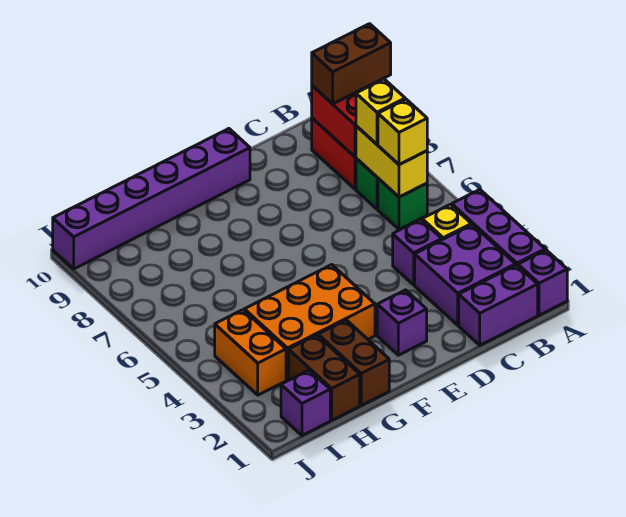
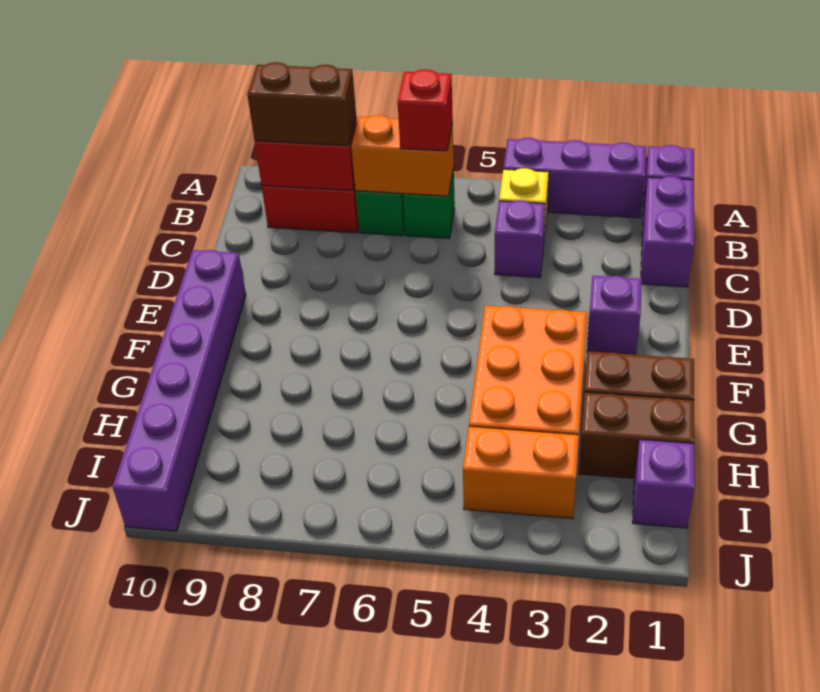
brown brick A9:B9 level 3 -> brown brick B8:B9 level 3
purple brick B2:C3 level 1 -> none
yellow brick B6:B7 level 2 -> orange brick B6:B7 level 2
yellow brick B6 level 3 -> red brick B6 level 3
yellow brick B7 level 3 -> none

